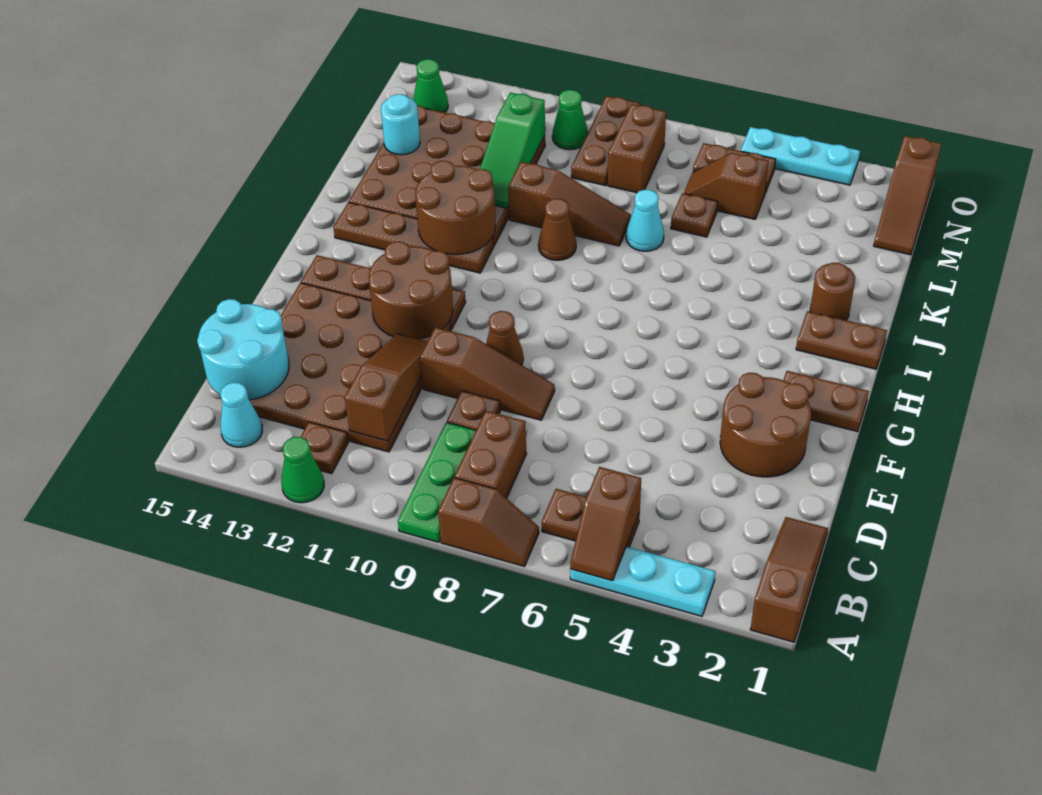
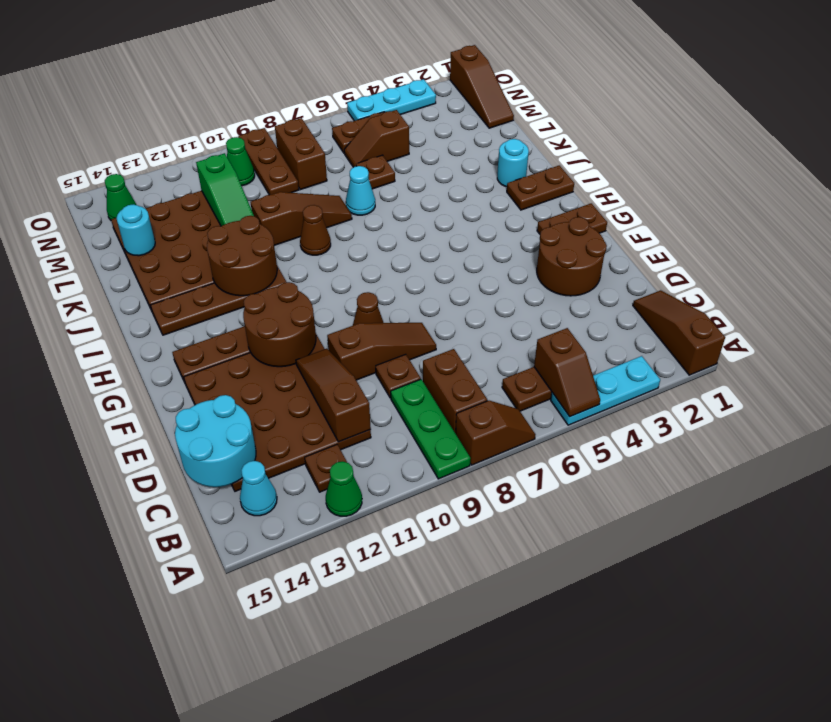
brown round brick J2 level 1 -> cyan round brick J2 level 1

